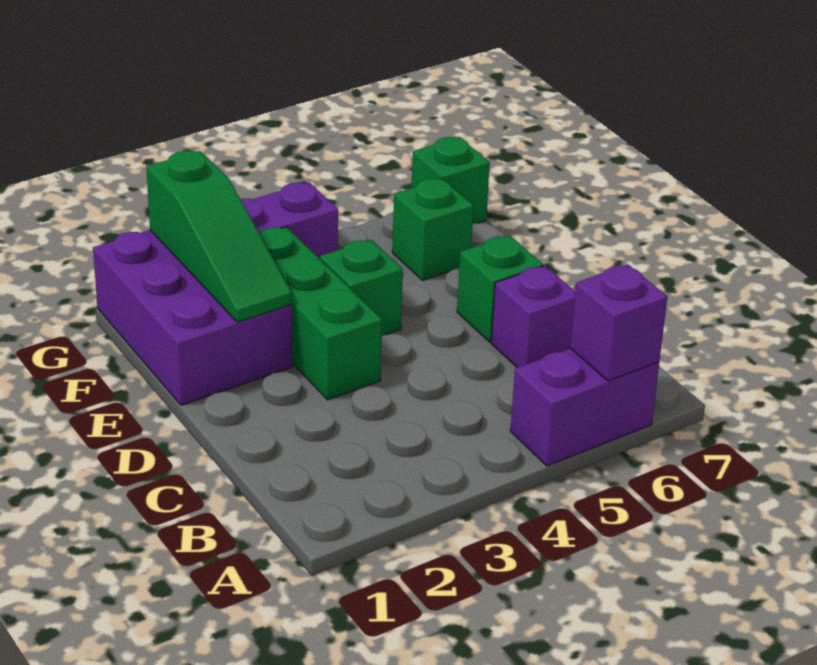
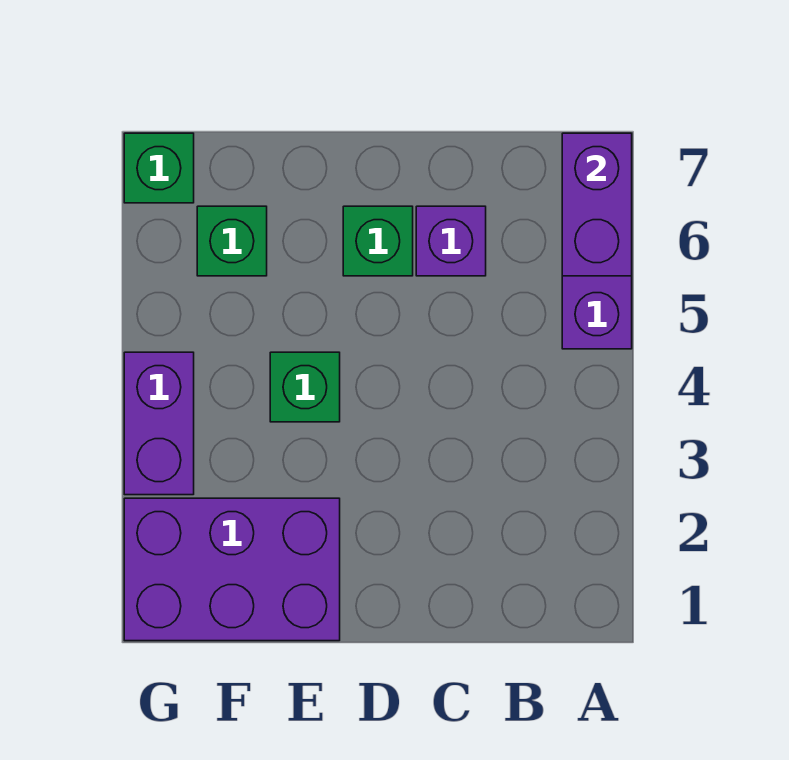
purple brick A6 level 2 -> purple brick A6:A7 level 2
green brick D3:F3 level 1 -> none
green slope E2:G2 level 2 top G -> none

